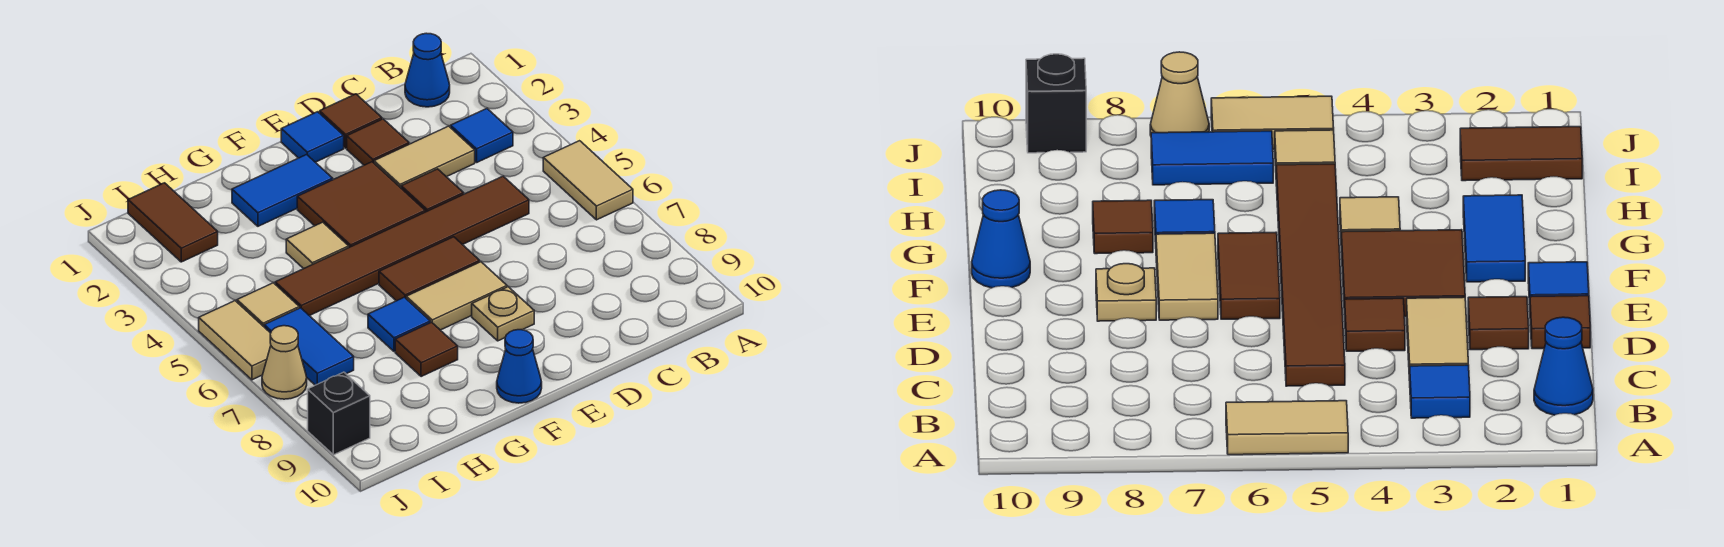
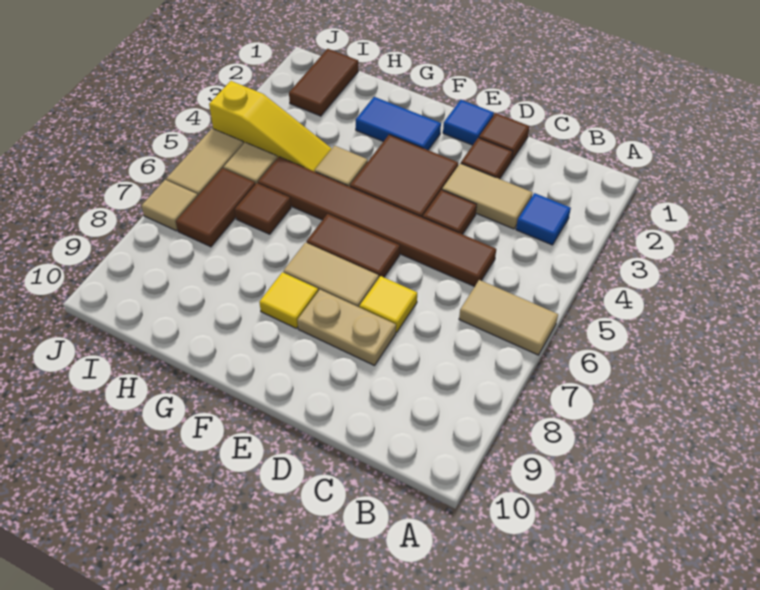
tan tile A5:A6 level 1 -> tan tile A6:B6 level 1
blue cone B1 level 1 -> none
none -> yellow tile D7 level 1
tan plate E8 level 1 -> tan plate D8:E8 level 1
none -> yellow tile F8 level 1
blue cone F10 level 1 -> none
blue tile G7 level 1 -> none
brown tile G8 level 1 -> brown tile H6 level 1
none -> yellow slope H4:J4 level 1 top J
blue tile I6:I7 level 1 -> brown tile I6:I7 level 1
tan cone J7 level 1 -> tan tile J7 level 1
black brick J9 level 1 -> none

